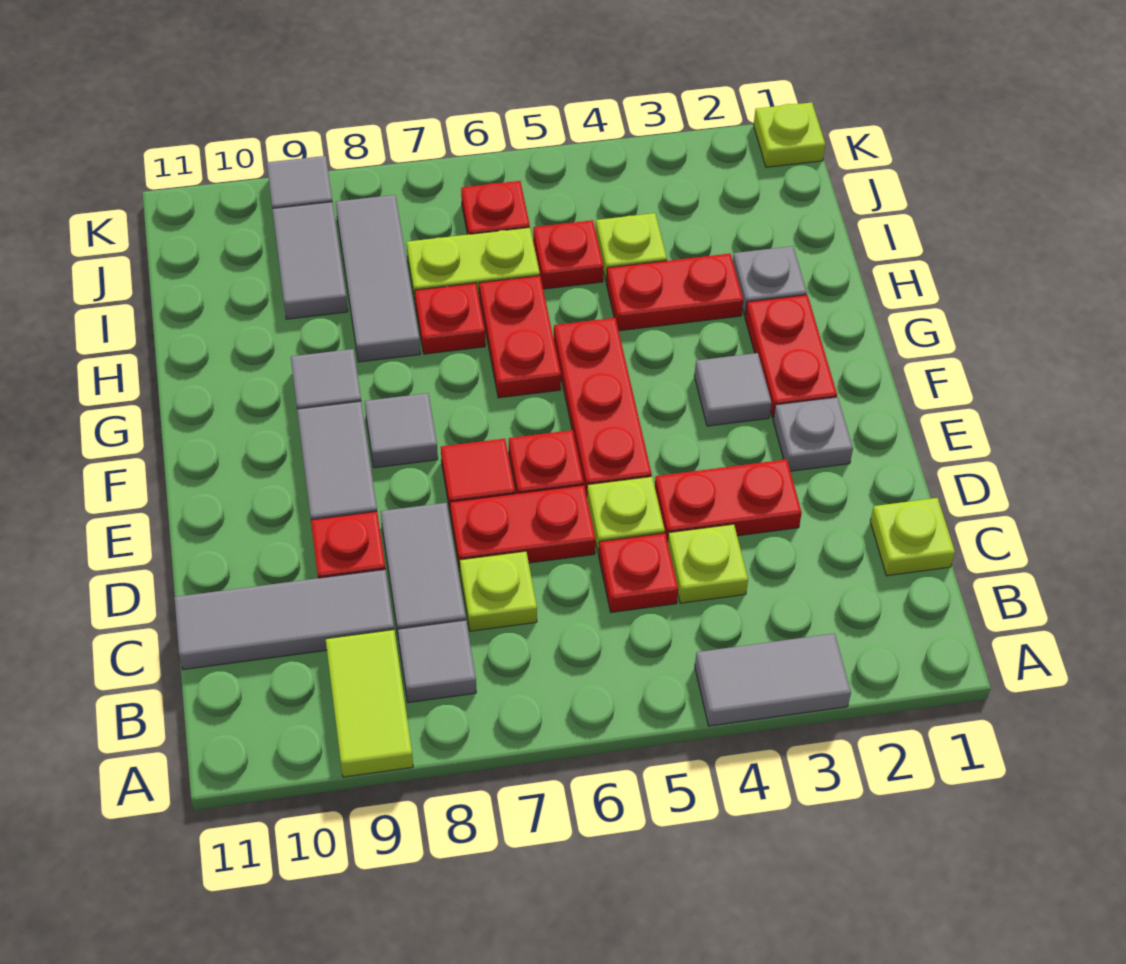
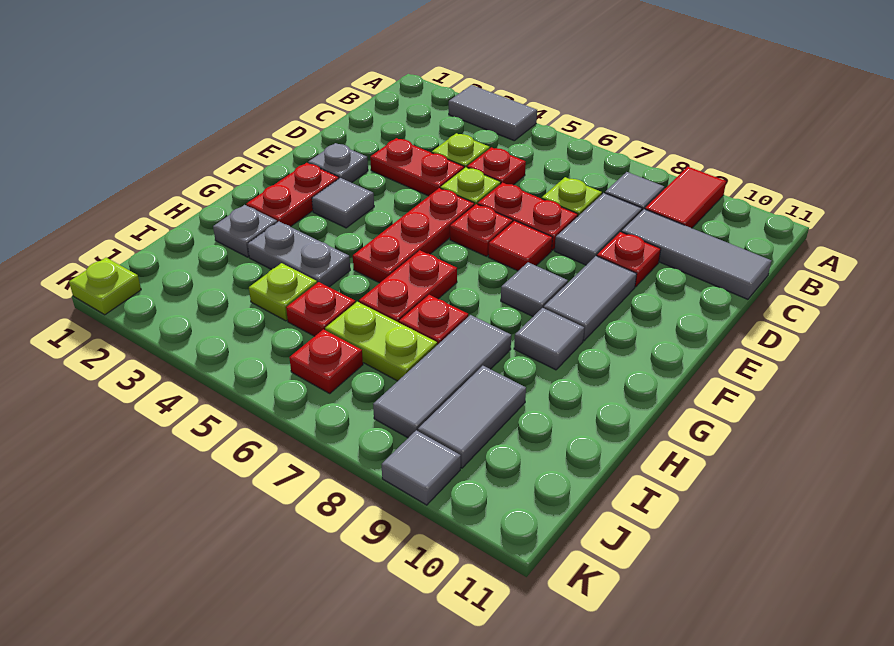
lime tile A9:B9 level 1 -> red tile A9:B9 level 1
lime plate C1 level 1 -> none
red plate H3:H4 level 1 -> grey plate H3:H4 level 1

